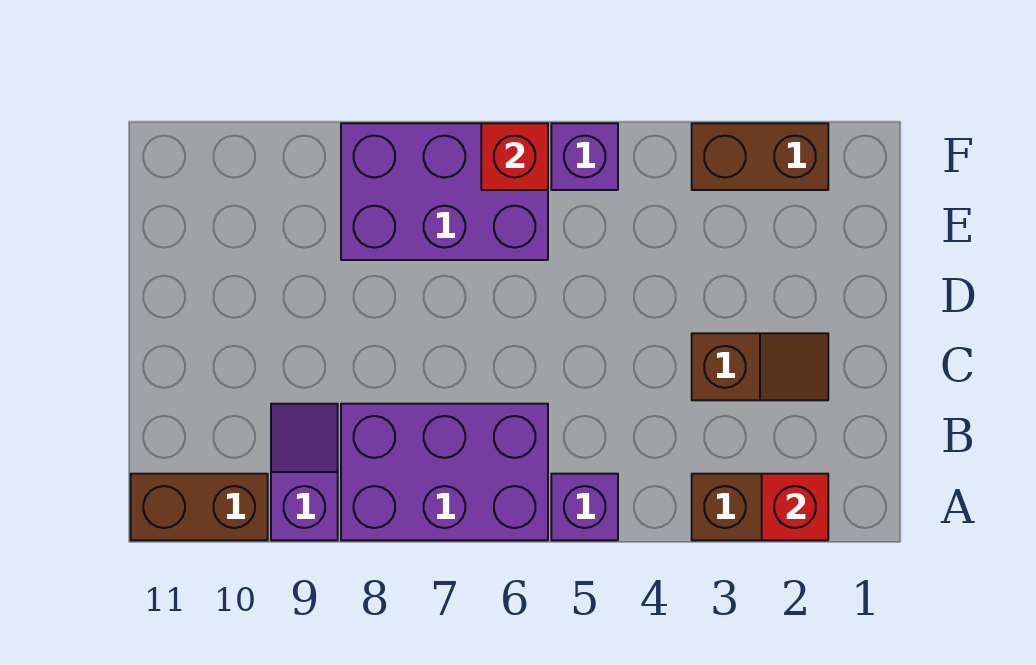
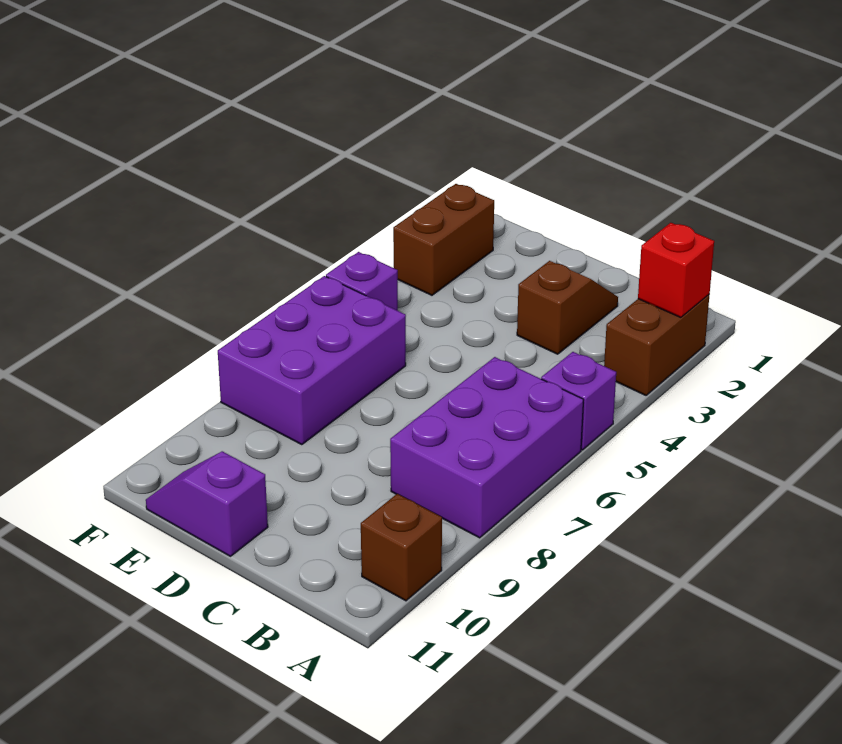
purple slope A9:B9 level 1 top A -> purple slope D11:E11 level 1 top D
brown brick A10:A11 level 1 -> brown brick A10 level 1
red brick F6 level 2 -> none

